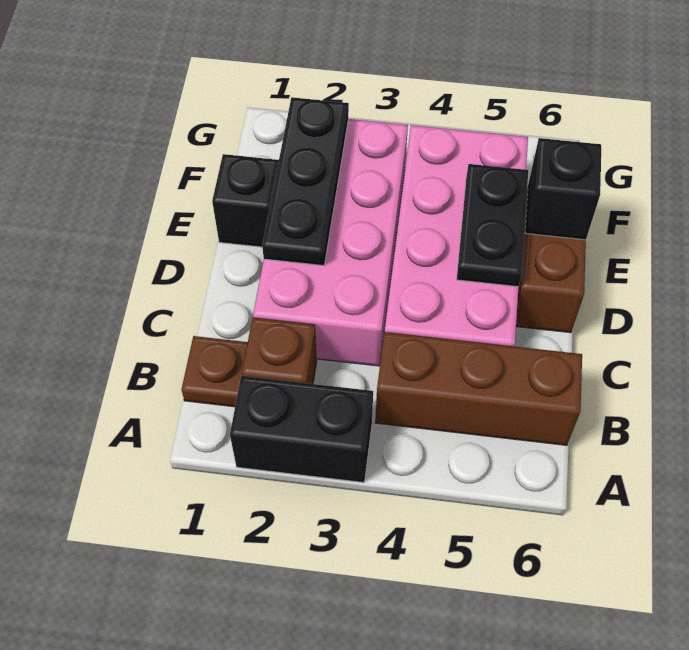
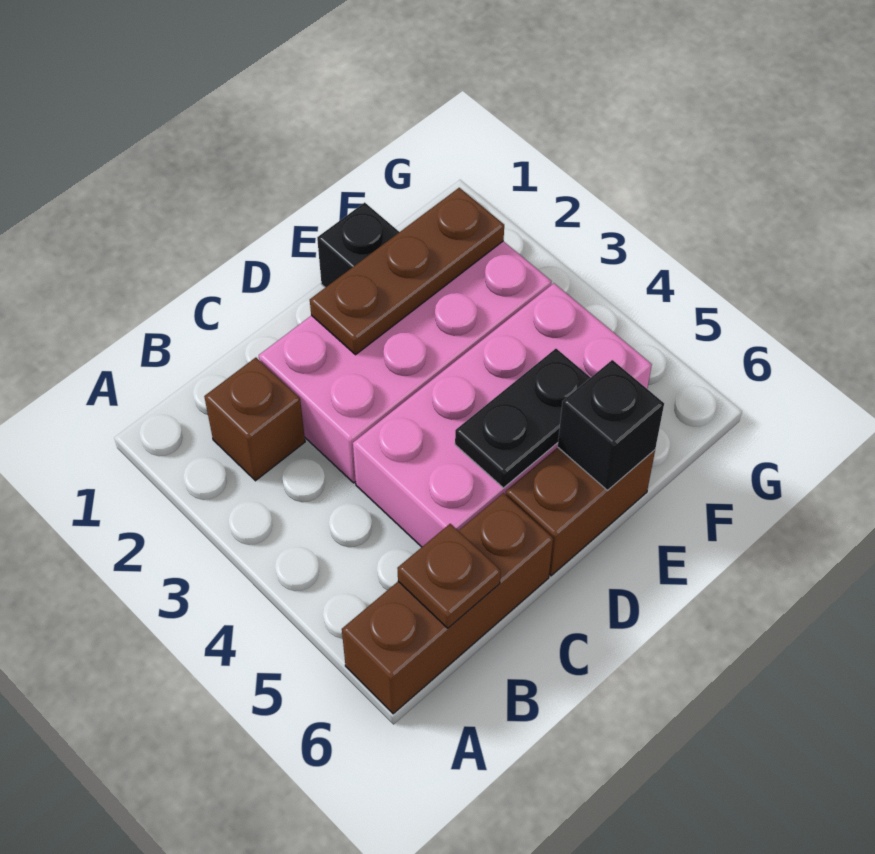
black brick A2:A3 level 1 -> none
brown plate B1 level 1 -> brown plate B6 level 2
brown brick B4:B6 level 1 -> brown brick A6:C6 level 1
black plate D2:F2 level 2 -> brown plate D2:F2 level 2

